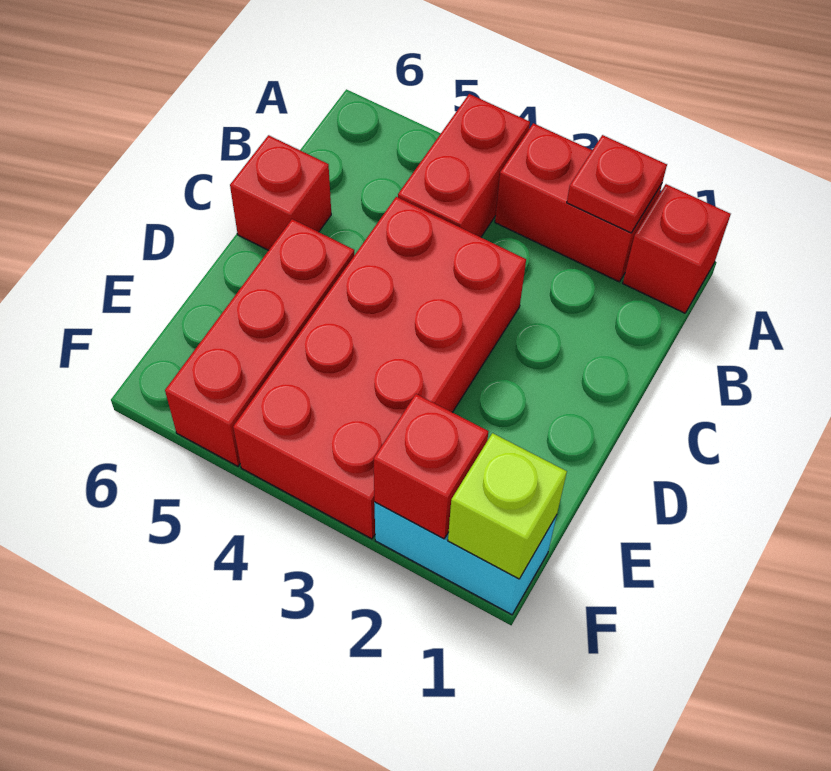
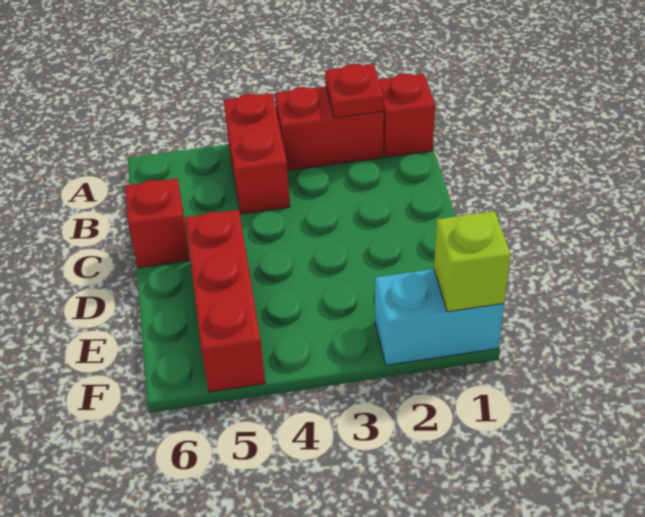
red brick C3:F4 level 1 -> none
red brick F2 level 2 -> none

